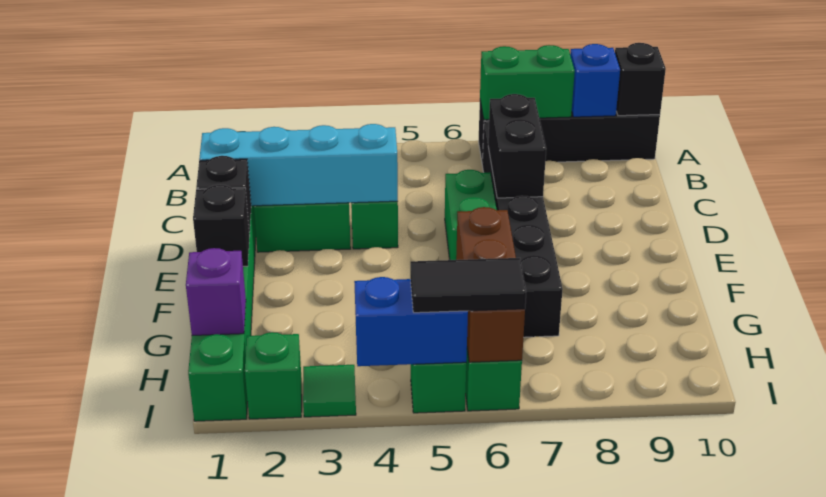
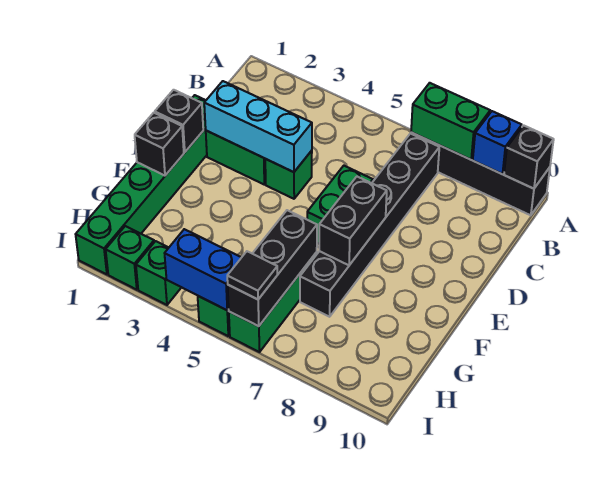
black brick C7:D7 level 2 -> black brick E7:F7 level 2
cyan brick D1:D4 level 2 -> cyan brick D2:D4 level 2
brown brick G6:I6 level 2 -> black brick G6:I6 level 2
purple brick H1 level 2 -> none
green tile I3 level 1 -> green brick I3 level 1
black tile I5:I6 level 3 -> black tile I6 level 3

